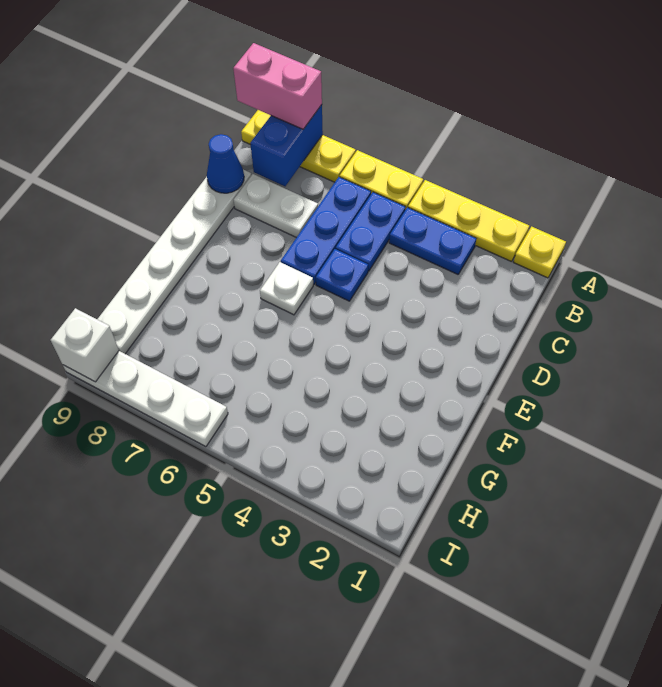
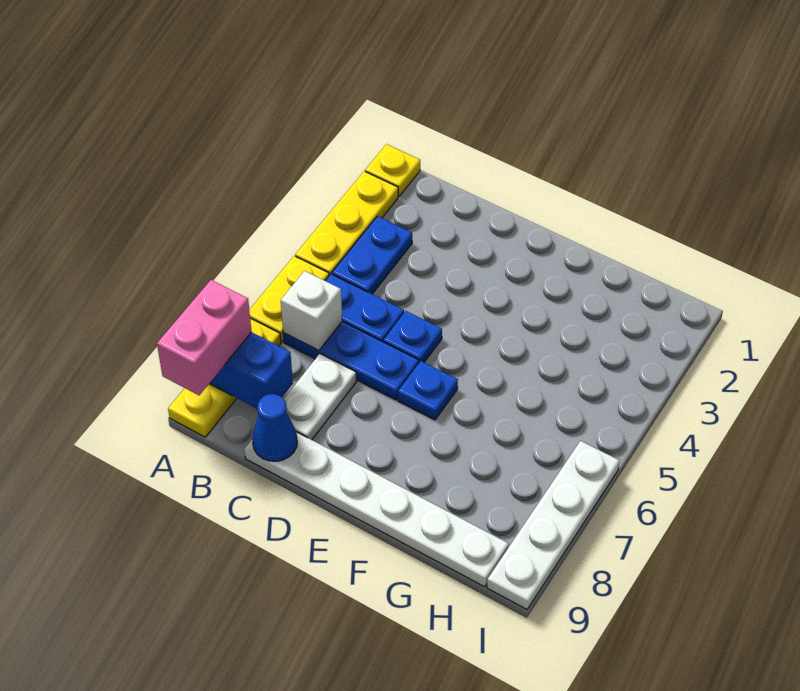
white plate E6 level 1 -> blue plate E6 level 1
white brick I9 level 2 -> white brick B6 level 2

